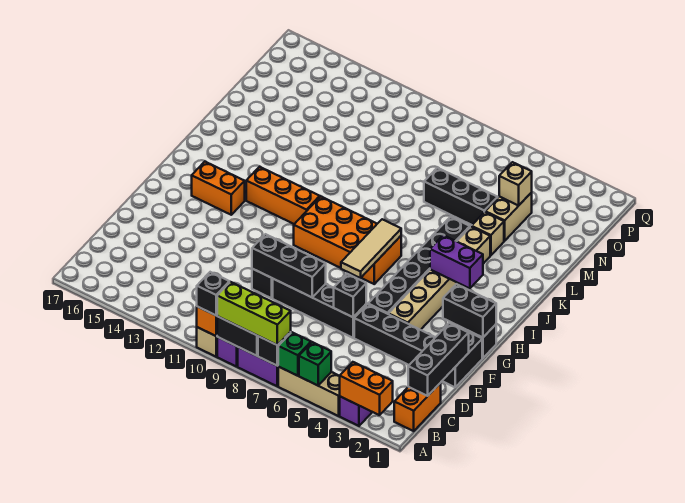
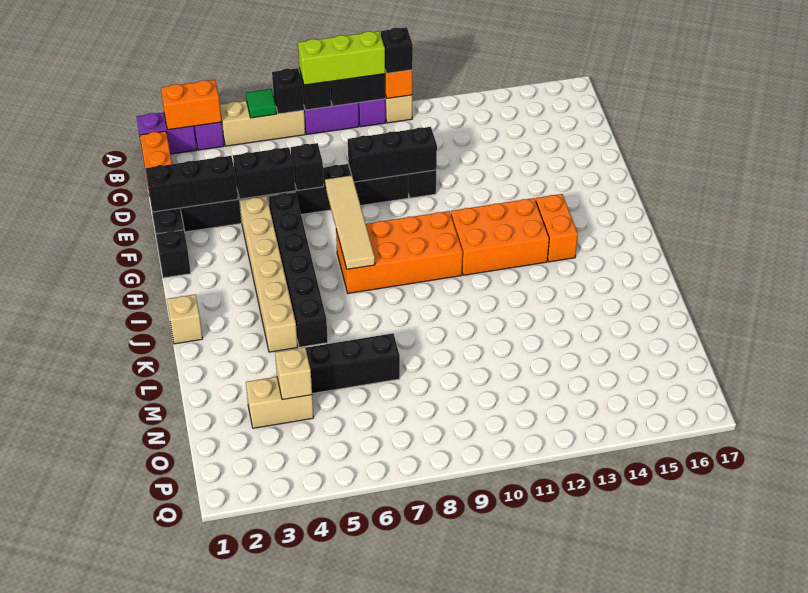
green brick A5 level 2 -> green tile A5 level 2
green brick A6 level 2 -> black brick A6 level 2
black brick C1:E1 level 2 -> black brick E1:E3 level 2
black brick G1:G2 level 2 -> black brick E4:E5 level 2
tan tile G7:I7 level 2 -> tan tile F7:I7 level 2
orange brick H14:H15 level 1 -> orange brick H14:I14 level 1
purple brick I3:I4 level 2 -> purple brick A1:A2 level 1
orange brick I11:I13 level 1 -> orange brick H11:I13 level 1
tan brick L4 level 1 -> tan brick J1 level 1
tan brick M4:N4 level 1 -> tan brick N3:N4 level 1

